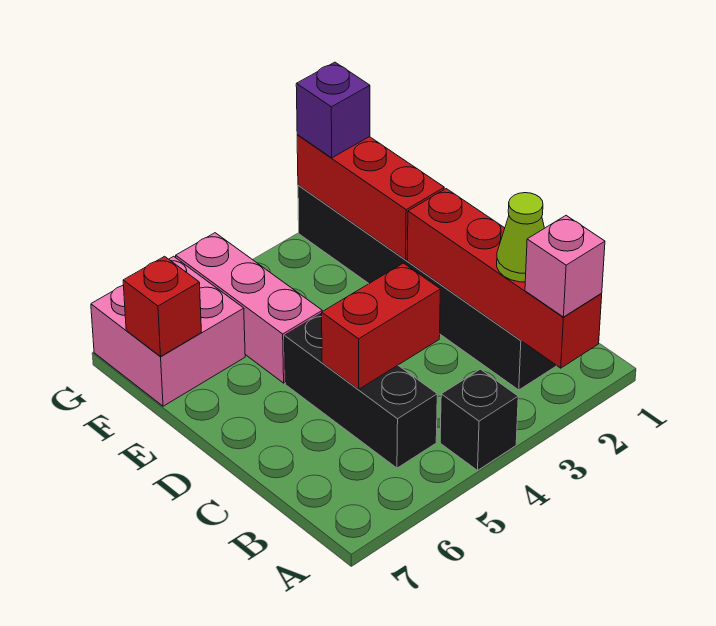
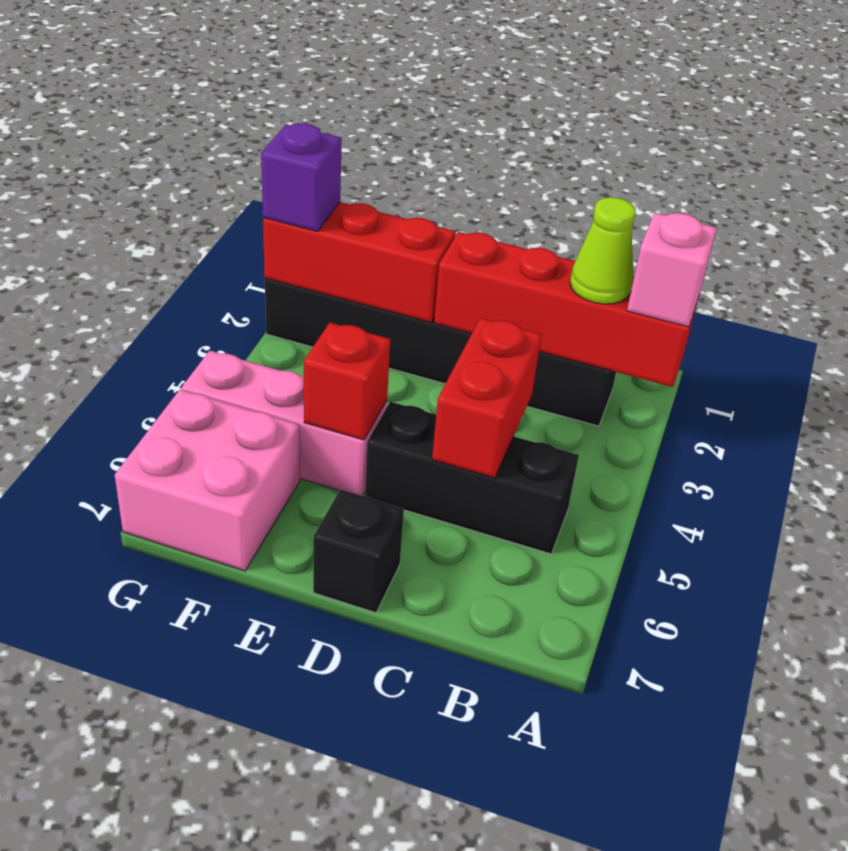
black brick A4 level 1 -> black brick D7 level 1
red brick F7 level 2 -> red brick E5 level 2

